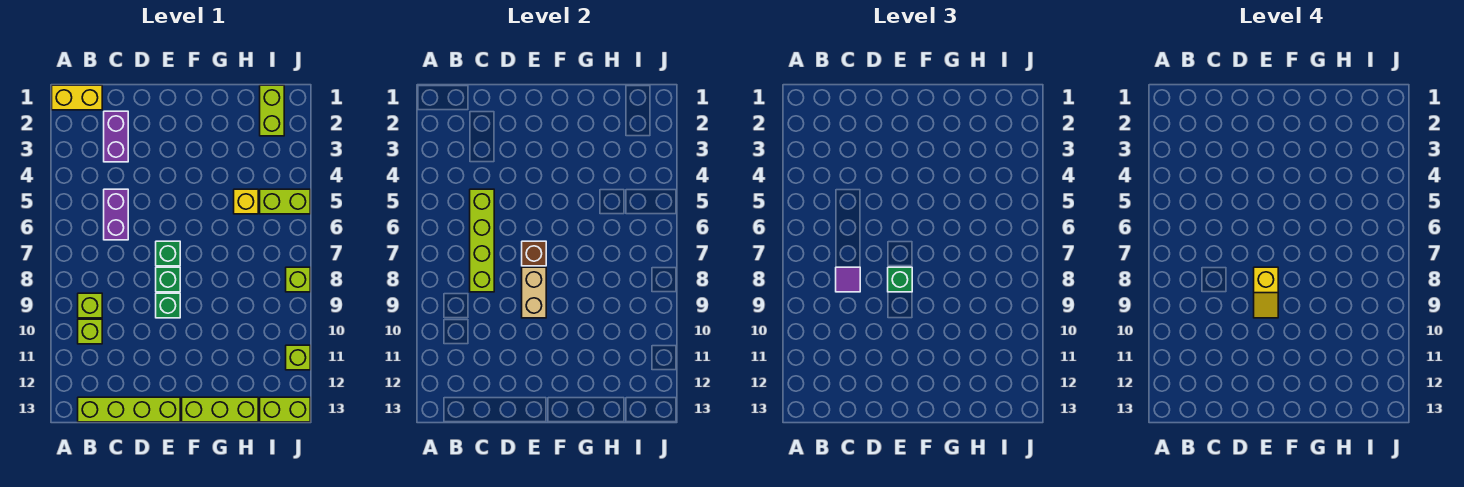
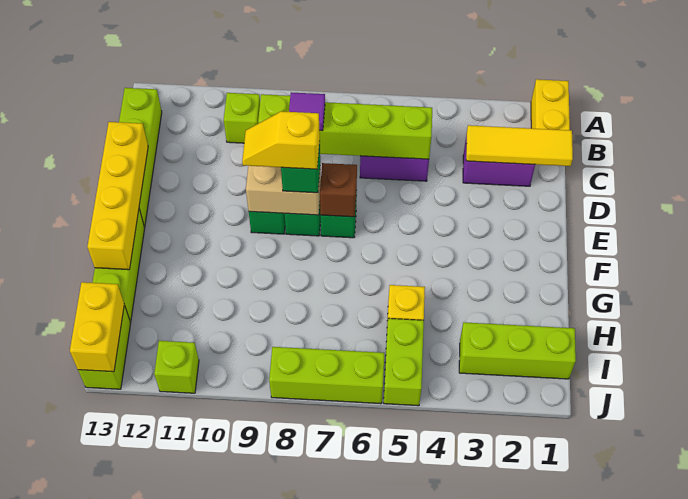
none -> yellow tile C1:C3 level 2
none -> yellow brick D13:G13 level 2
lime brick I1:I2 level 1 -> lime brick I1:I3 level 1
none -> yellow brick I13:J13 level 2
lime brick J8 level 1 -> lime brick J6:J8 level 1

